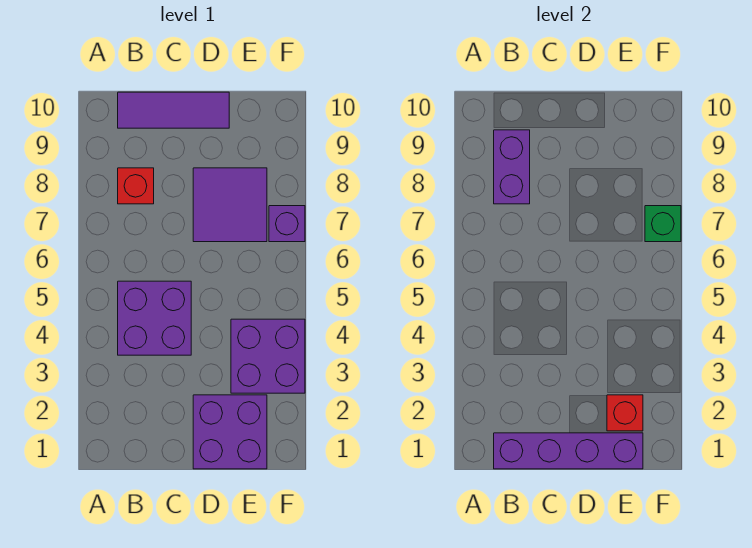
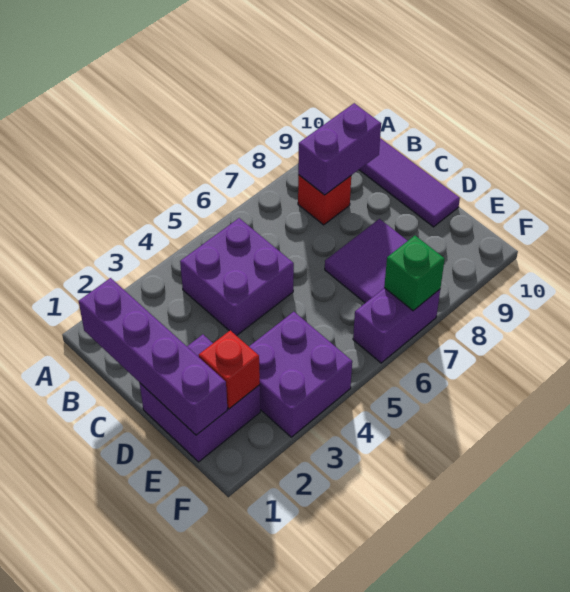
purple brick F7 level 1 -> purple brick F6:F7 level 1

